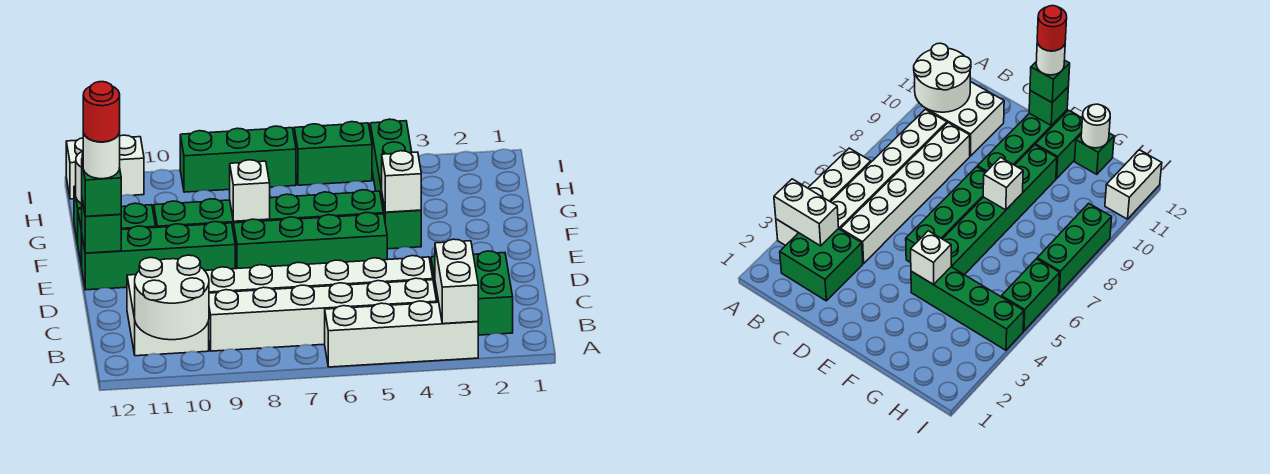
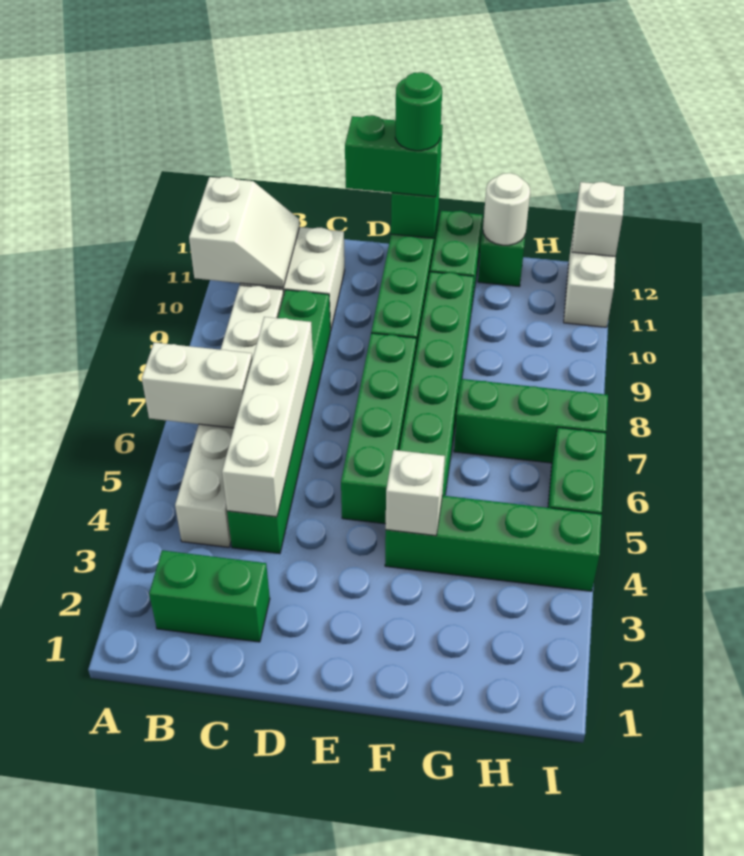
white brick A3:A6 level 1 -> white brick C4:C7 level 2
white brick A3:B3 level 2 -> white brick A6:B6 level 2
white round brick A10:B11 level 2 -> white slope A10:B11 level 2 top A
green brick B2:C3 level 1 -> green brick B2:C2 level 1
white brick C4:C9 level 1 -> green brick C4:C9 level 1
green brick E12 level 3 -> green brick D12:E12 level 3
white round brick E12 level 4 -> green round brick E12 level 4
red round brick E12 level 5 -> none
white brick F8 level 2 -> white brick I12 level 2
green brick I7:I9 level 1 -> green brick G7:I7 level 1

